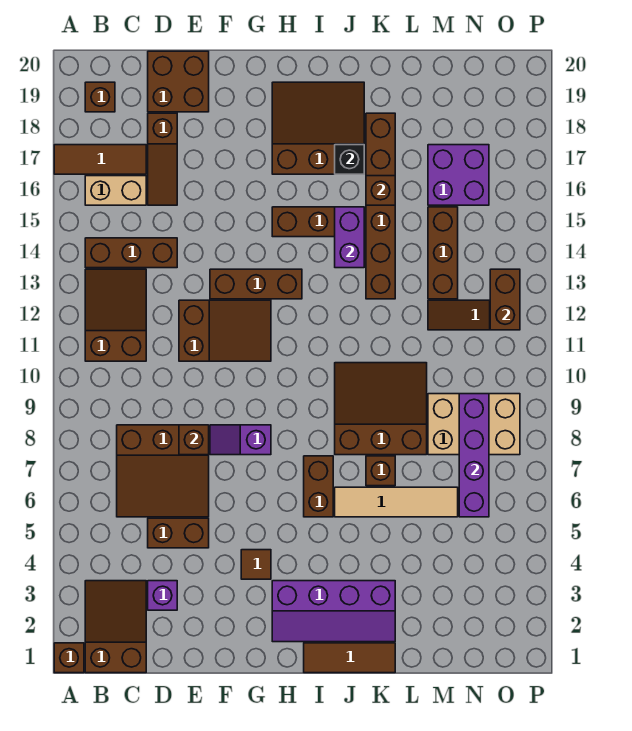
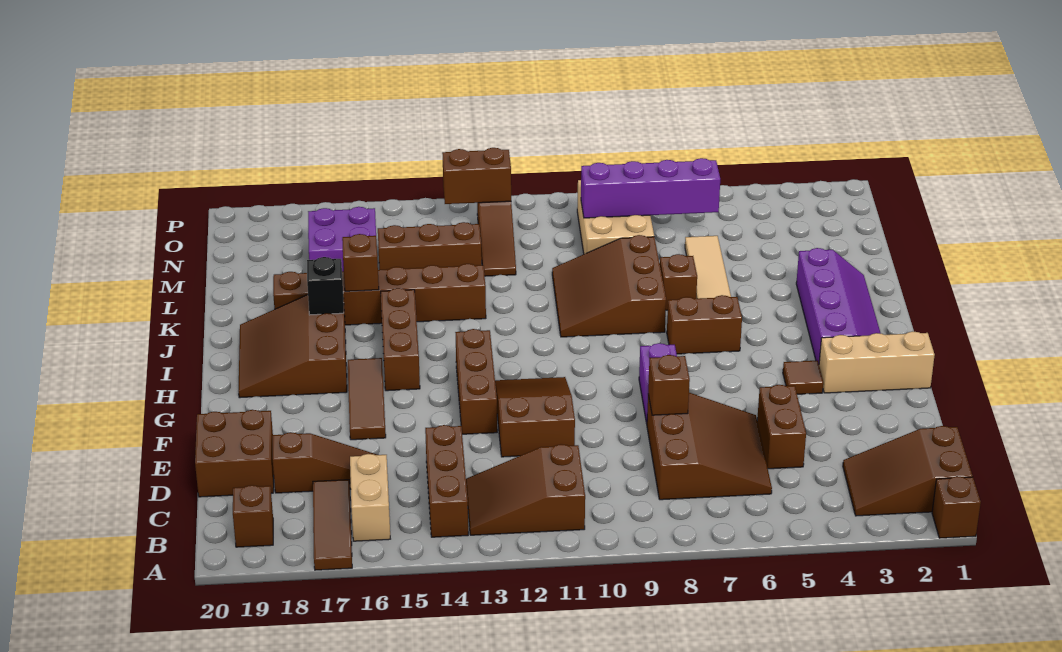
purple brick D3 level 1 -> none
none -> tan brick G1:G3 level 1
brown tile I1:K1 level 1 -> brown tile F16:H16 level 1
purple brick J14:J15 level 2 -> none

